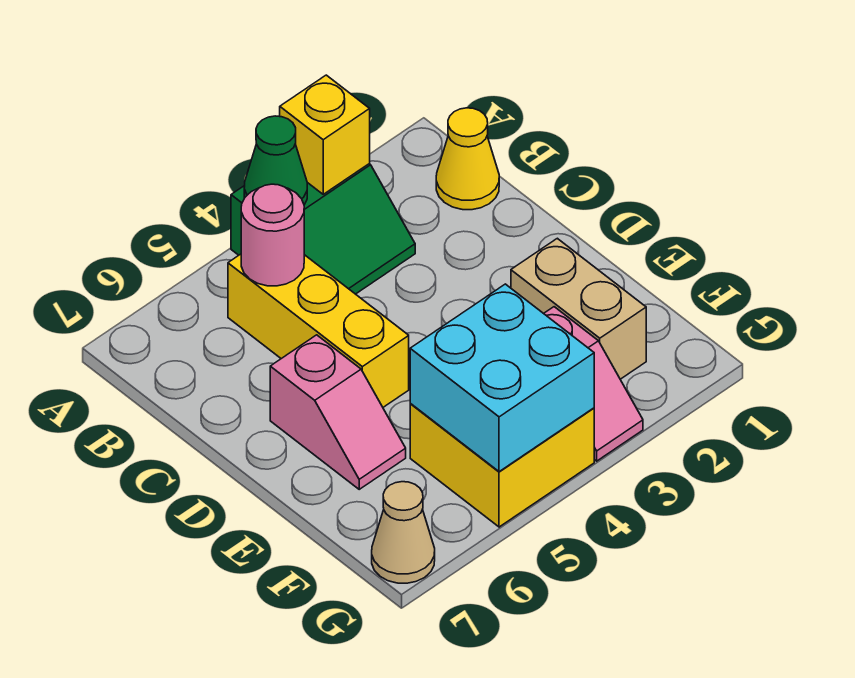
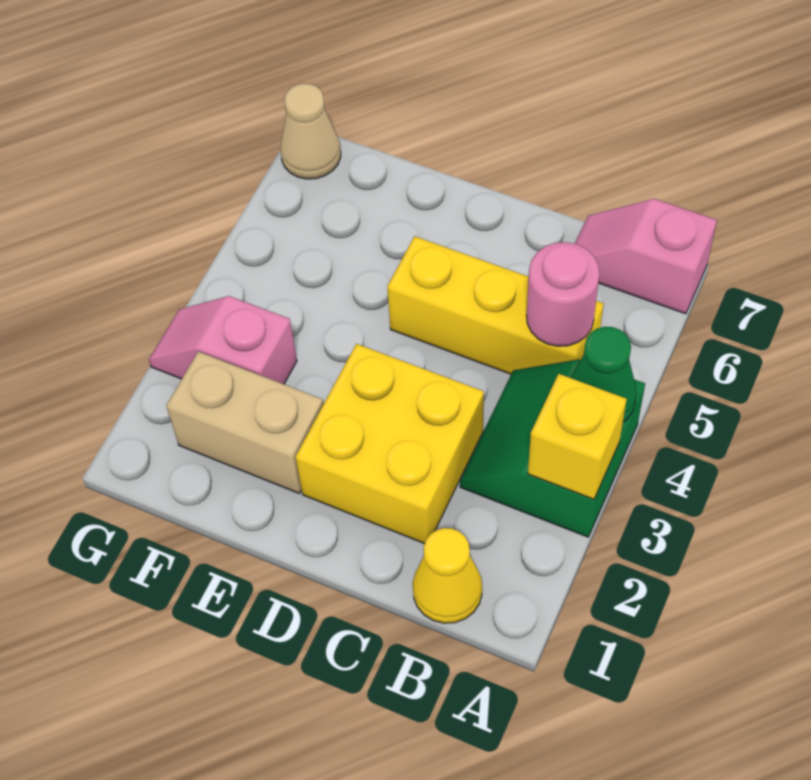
pink slope D6:E6 level 1 top D -> pink slope A7:B7 level 1 top A
yellow brick F4:G5 level 1 -> yellow brick C2:D3 level 1
cyan brick F4:G5 level 2 -> none

